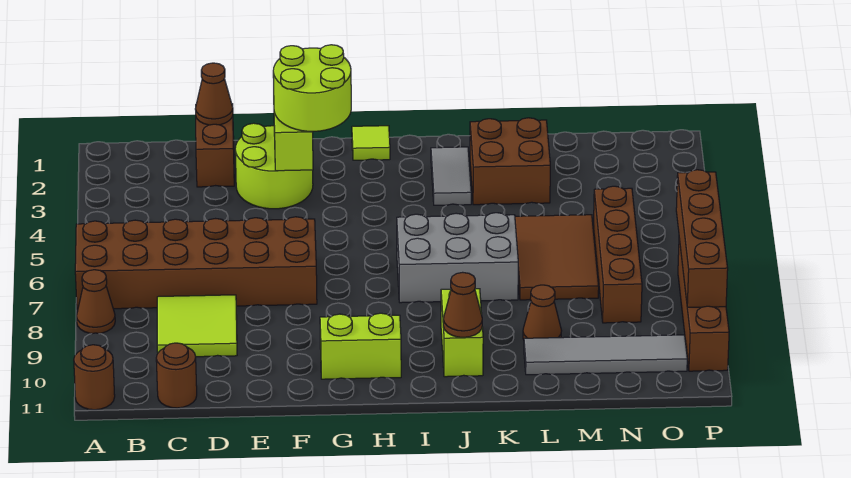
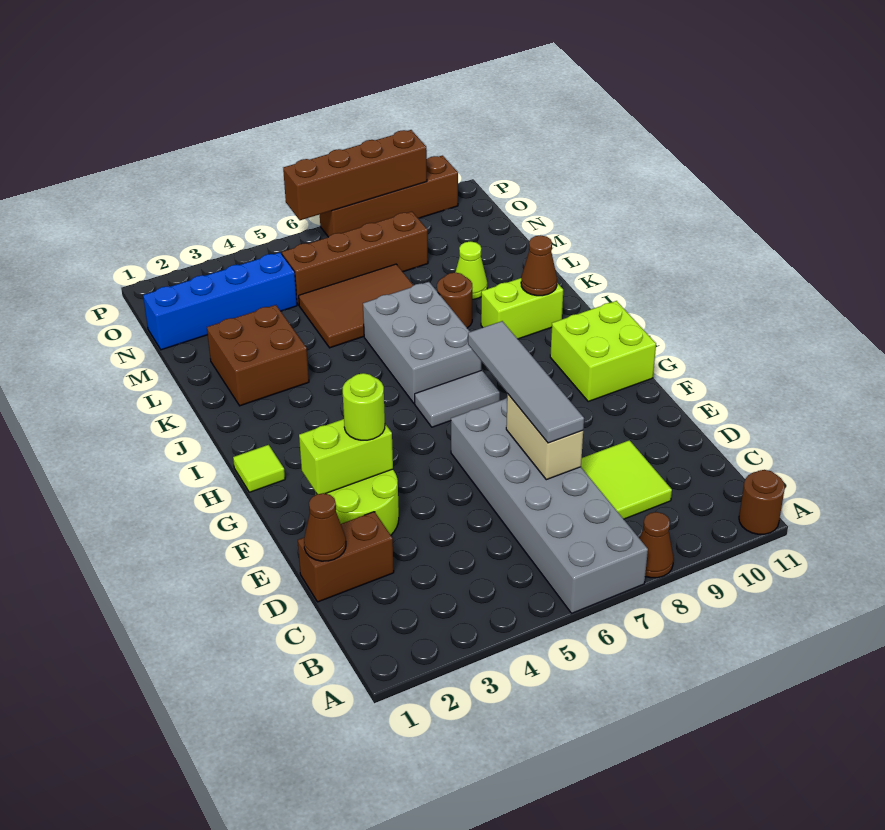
brown brick A6:F7 level 1 -> grey brick A6:F7 level 1
brown round brick C11 level 1 -> brown round brick K8 level 1
none -> tan brick D7:E7 level 2
lime round brick F2:G3 level 3 -> lime round brick F3 level 3
lime brick G10:H10 level 1 -> lime brick G10:H11 level 1
grey tile J2:J3 level 1 -> grey tile H6:H7 level 1
brown cone L9 level 1 -> lime cone L9 level 1
grey tile L10:O10 level 1 -> grey tile D7:G7 level 3
none -> blue brick N1:N4 level 1

